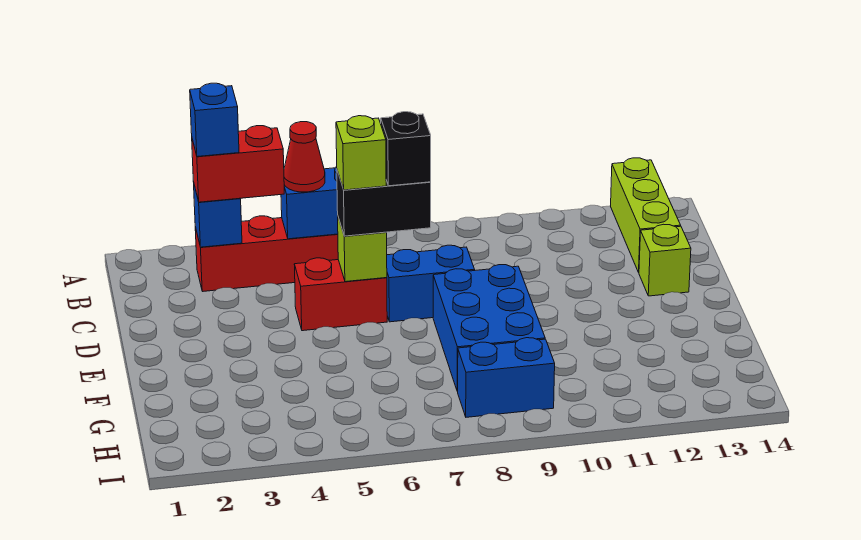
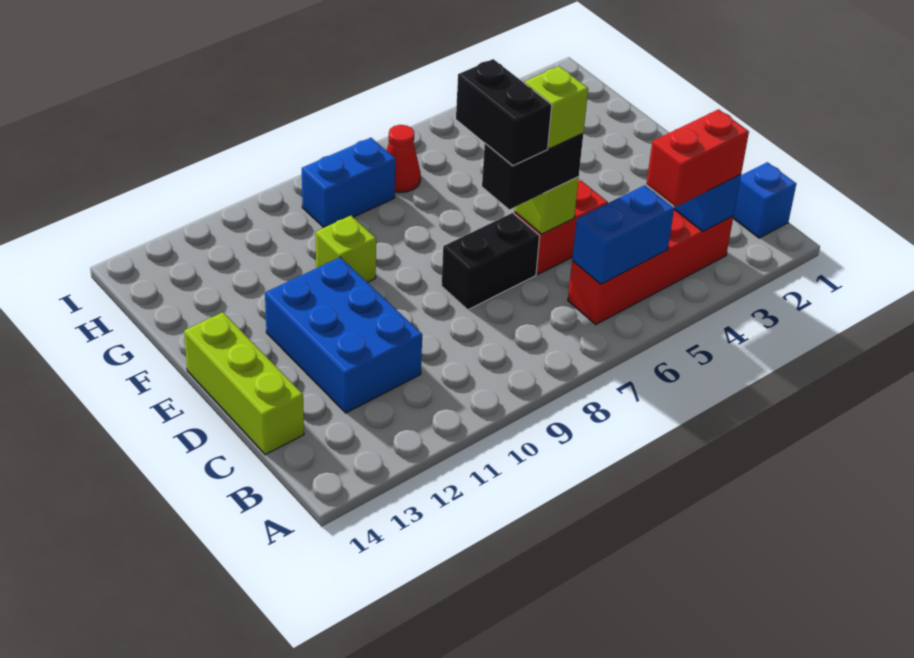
lime brick A13:C13 level 1 -> lime brick C14:E14 level 1
blue brick B3 level 4 -> blue brick B1 level 1
red cone B5 level 3 -> red cone H7 level 1
blue brick D7:D8 level 1 -> black brick D7:D8 level 1
black brick D7 level 4 -> black brick D7:E7 level 4
lime brick D13 level 1 -> lime brick F10 level 1
blue brick E8:G9 level 1 -> blue brick C11:E12 level 1

